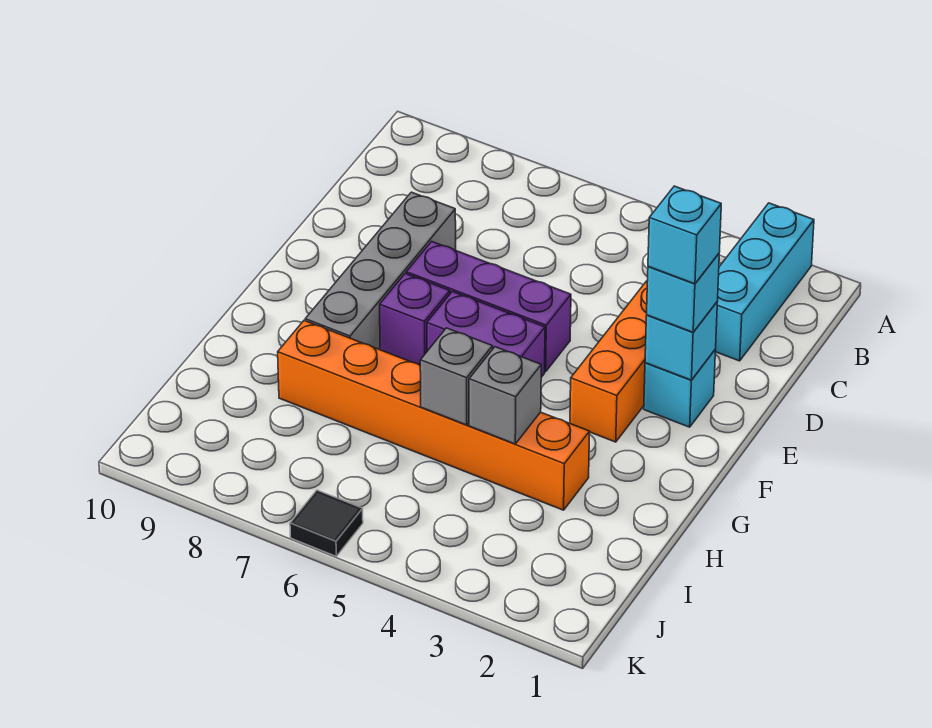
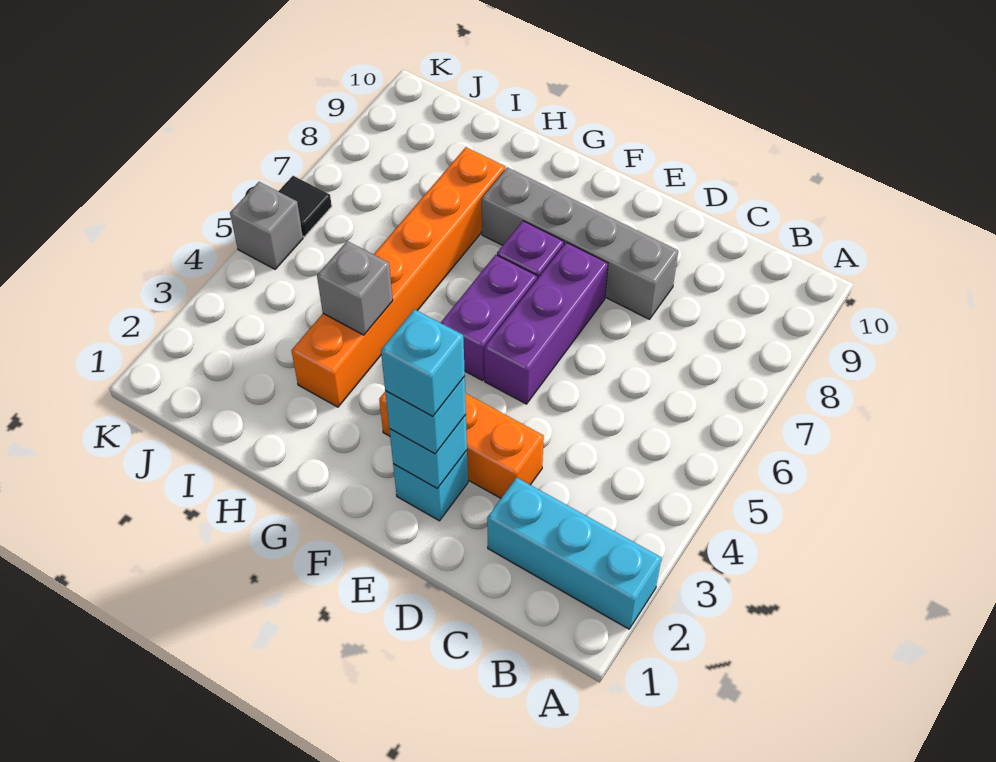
grey brick H5 level 2 -> grey brick K5 level 1

